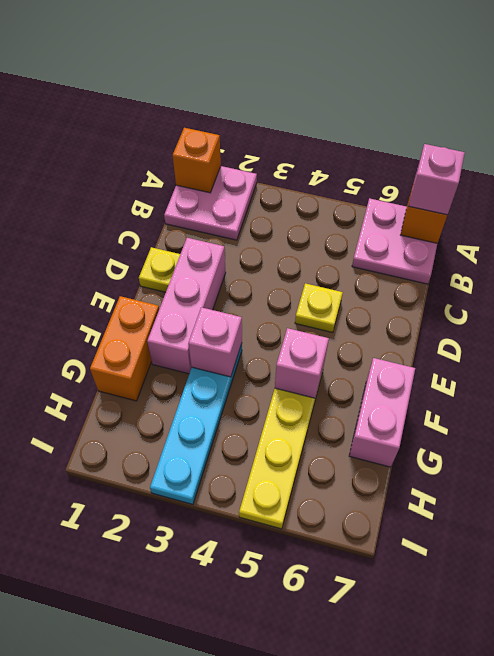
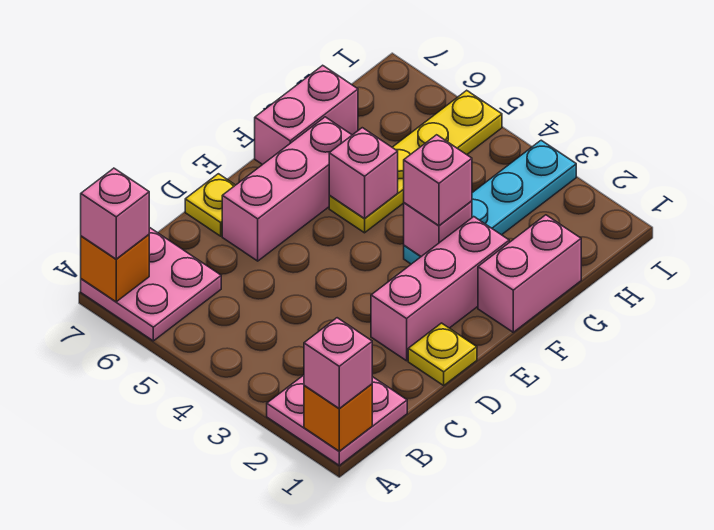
none -> pink brick A1 level 3
yellow plate D5 level 1 -> yellow plate D7 level 1
none -> pink brick D6:F6 level 1
orange brick F1:G1 level 1 -> pink brick F1:G1 level 1
none -> pink brick F3 level 3

